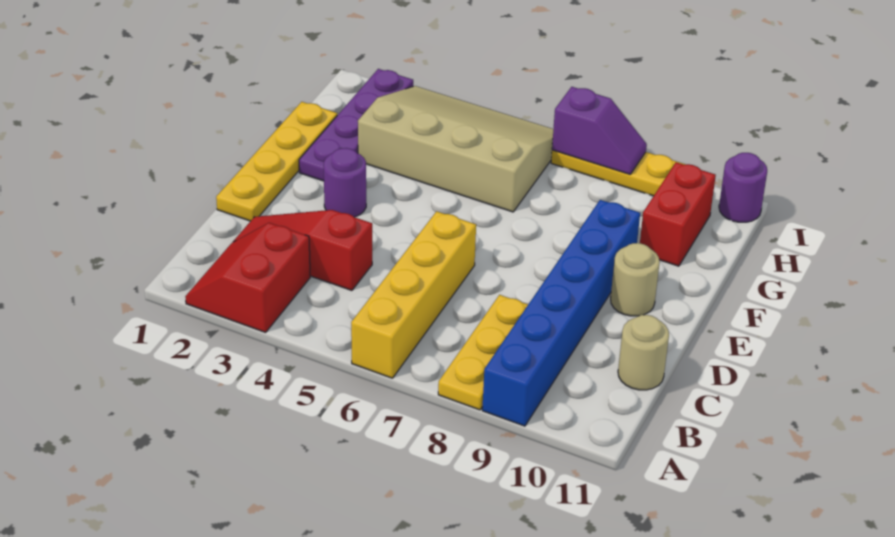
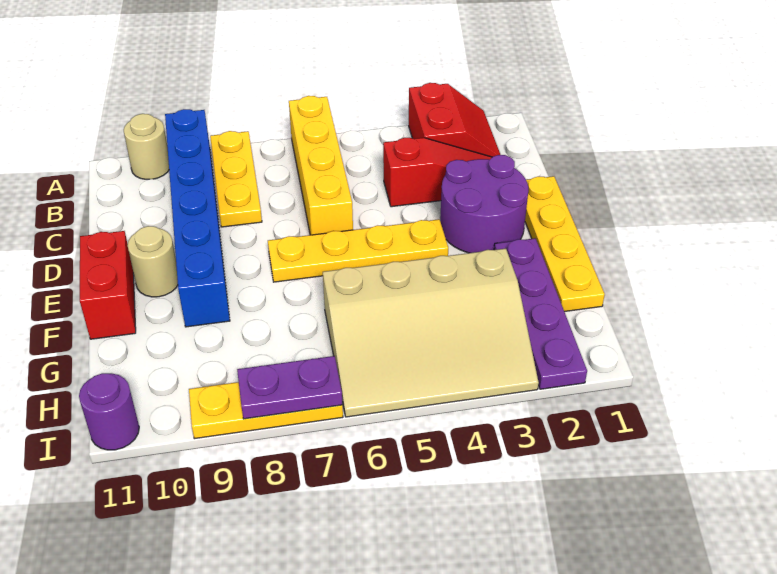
tan round brick C11 level 1 -> tan round brick A10 level 1
purple round brick E3 level 1 -> purple round brick D2:E3 level 1
none -> yellow plate E4:E7 level 1
red brick G10:H10 level 1 -> red brick E11:F11 level 1
purple slope I7:I8 level 2 top 7 -> purple plate I7:I8 level 2

